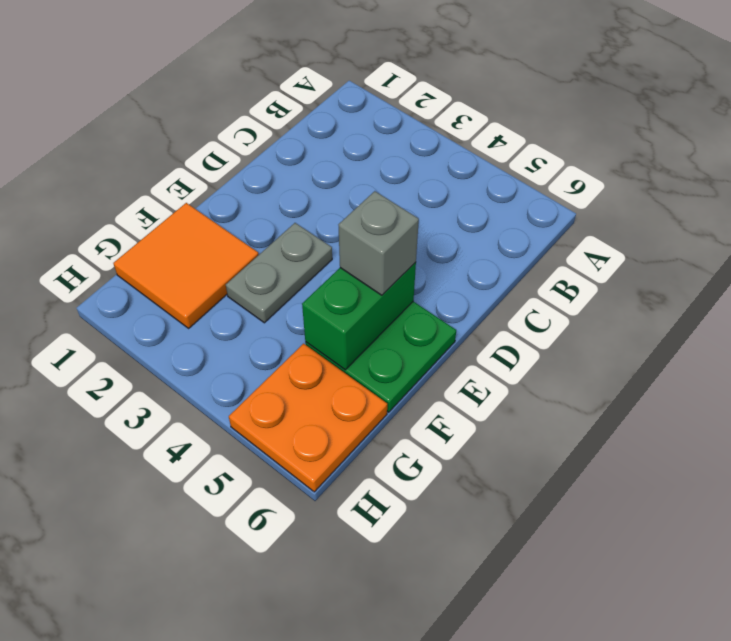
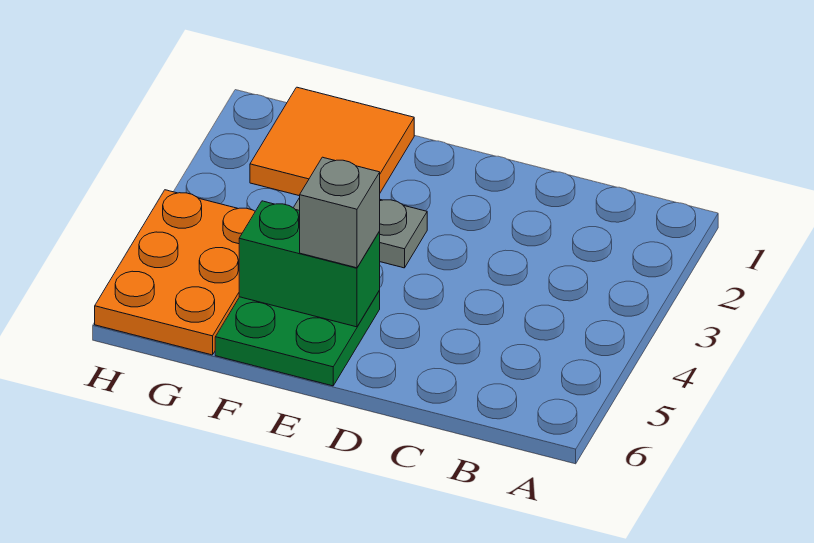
orange plate G5:H6 level 1 -> orange plate G4:H6 level 1

